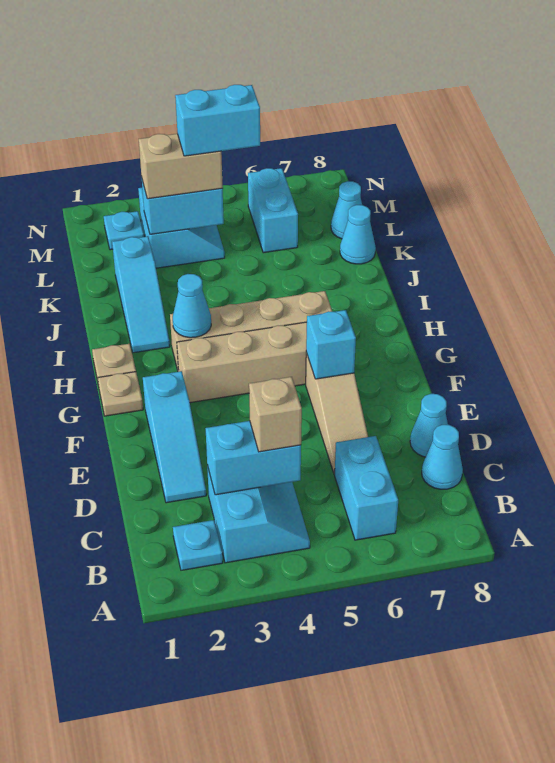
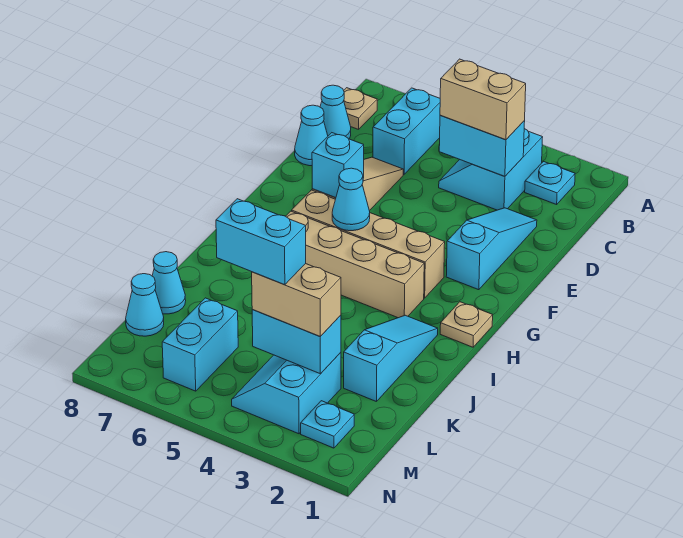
tan brick C4 level 3 -> tan brick C3:C4 level 3
tan plate G1 level 1 -> tan plate B8 level 1
cyan cone H3 level 2 -> cyan cone G5 level 2

